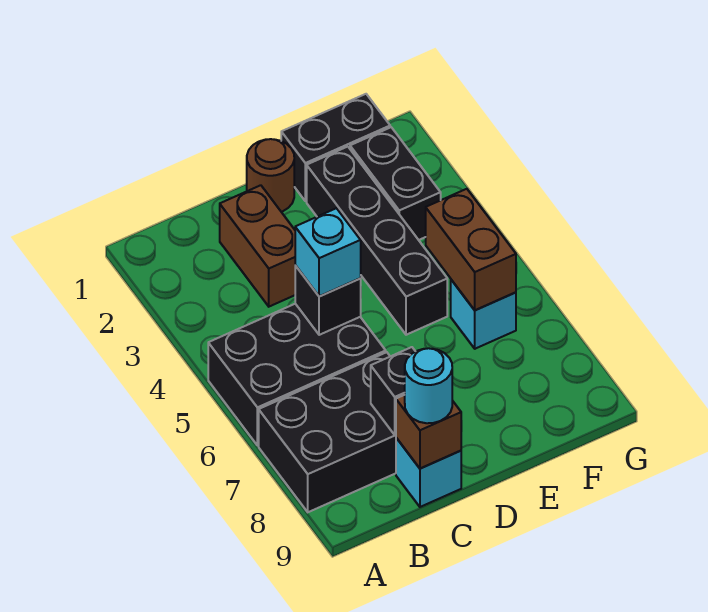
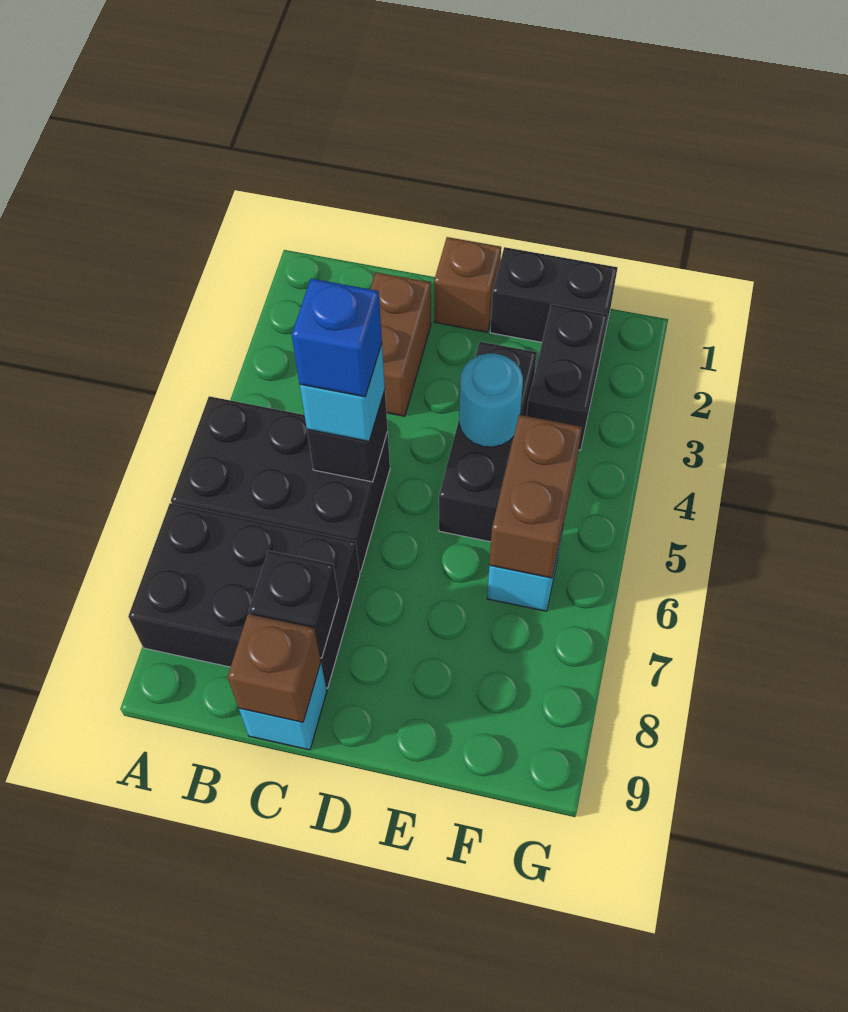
none -> blue brick C5 level 4
cyan round brick C9 level 3 -> cyan round brick E4 level 2
brown round brick D1 level 1 -> brown brick D1 level 1
black brick E2:E5 level 1 -> black brick E3:E5 level 1

